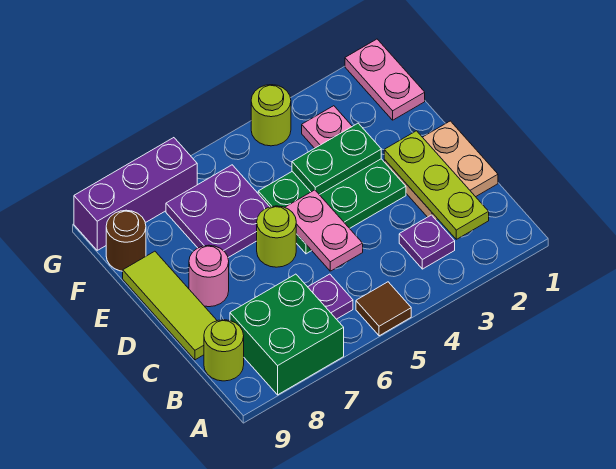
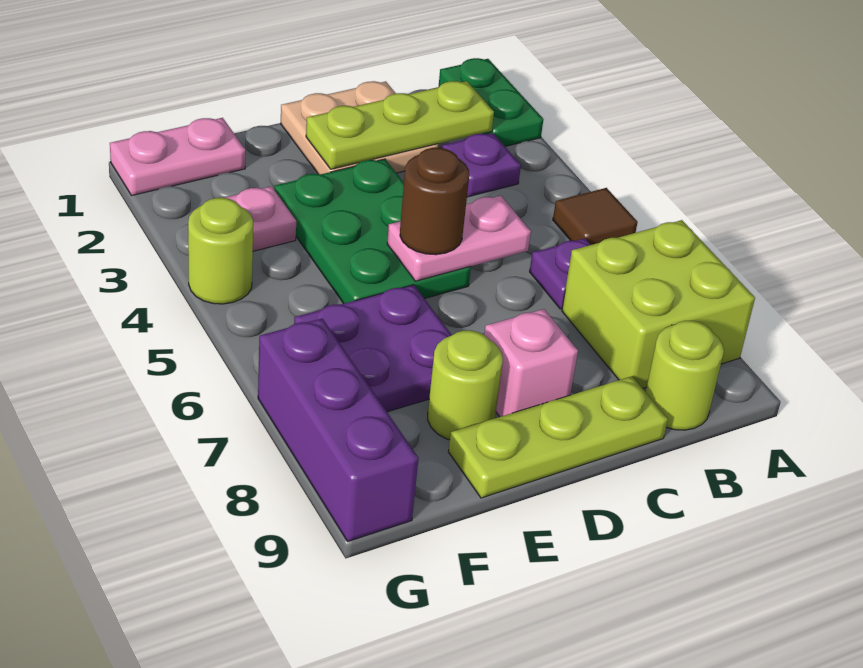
green brick A7:B8 level 1 -> lime brick A7:B8 level 1
lime tile C9:E9 level 1 -> lime plate C9:E9 level 1
lime round brick D6 level 1 -> lime round brick E8 level 1
pink round brick D8 level 1 -> pink brick D8 level 1
green plate E3:E4 level 2 -> green plate A1:A2 level 1
brown round brick F9 level 1 -> brown round brick D5 level 3

